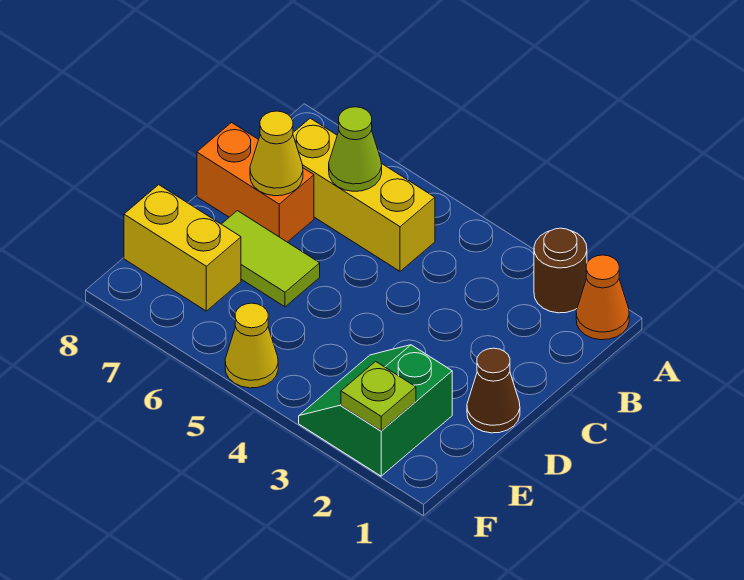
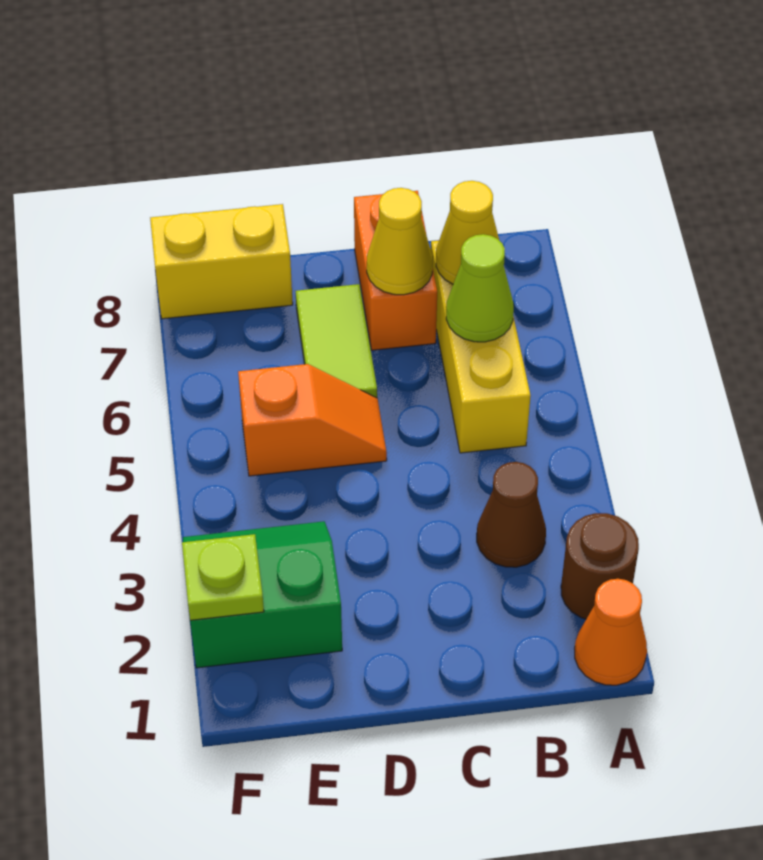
brown cone D1 level 1 -> brown cone B3 level 1
none -> orange slope D5:E5 level 1 top E
yellow brick E7:E8 level 1 -> yellow brick E8:F8 level 1
yellow cone F5 level 1 -> yellow cone B7 level 2

